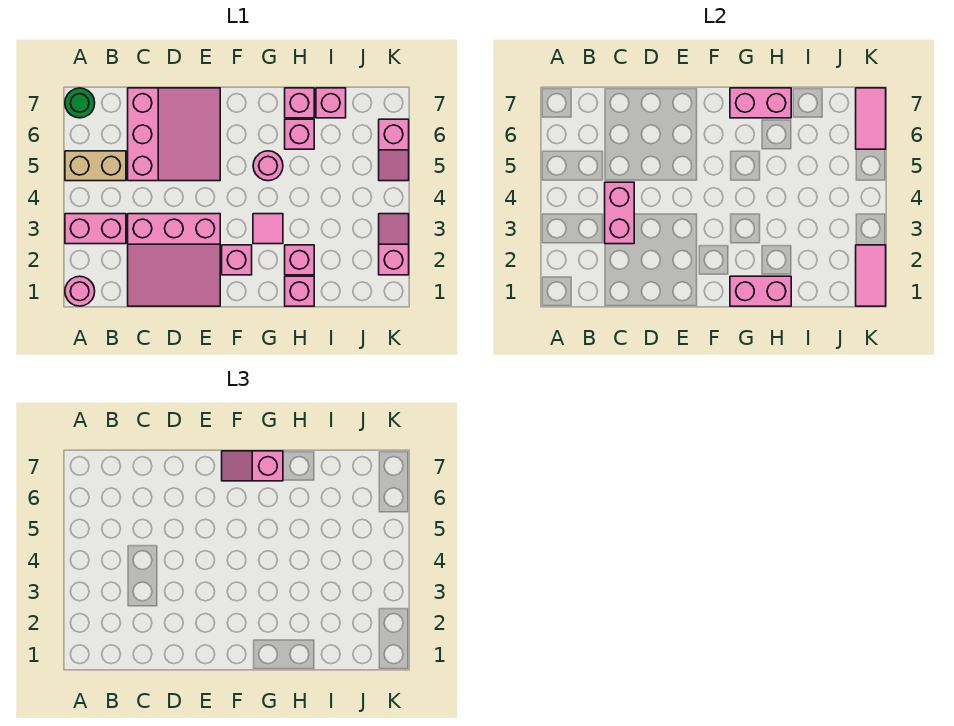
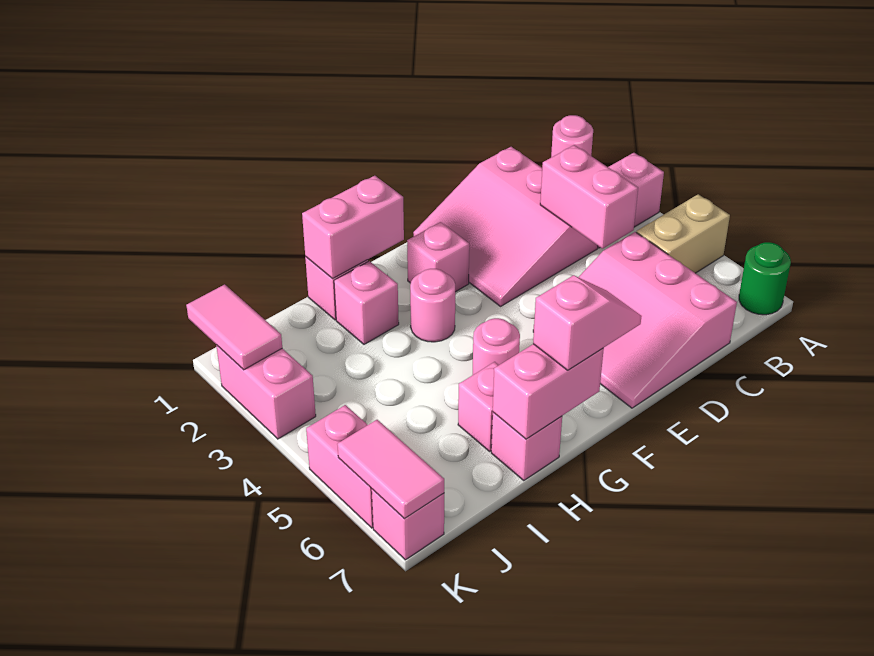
pink slope C1:E3 level 1 top 3 -> pink slope C1:E3 level 1 top C
pink tile G3 level 1 -> pink round brick G3 level 1
pink brick I7 level 1 -> pink brick K7 level 1
pink slope K2:K3 level 1 top 2 -> pink brick K2:K3 level 1
pink slope K5:K6 level 1 top 6 -> pink brick K5:K6 level 1

